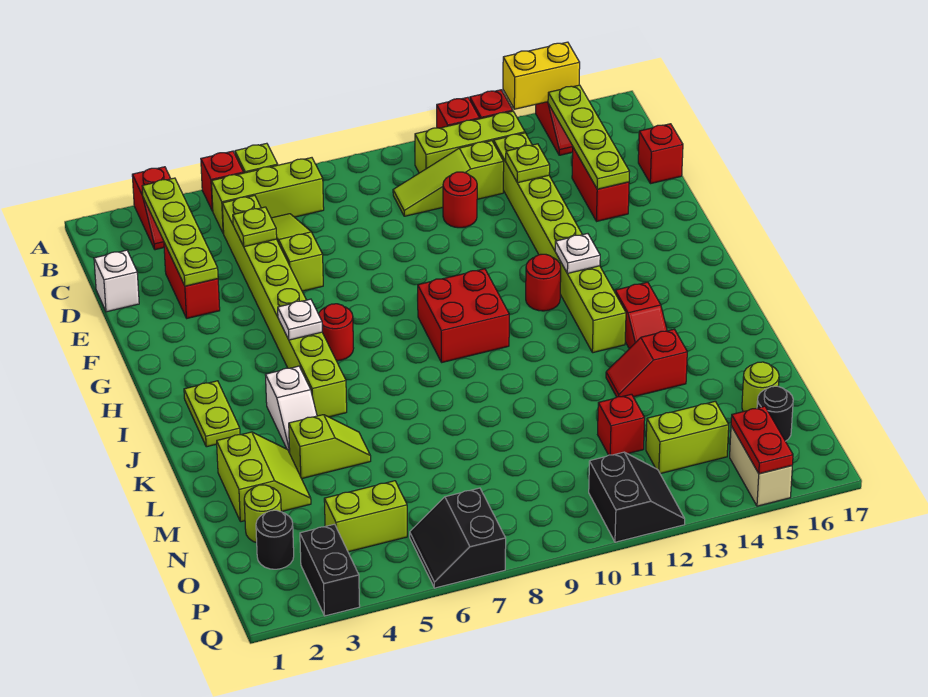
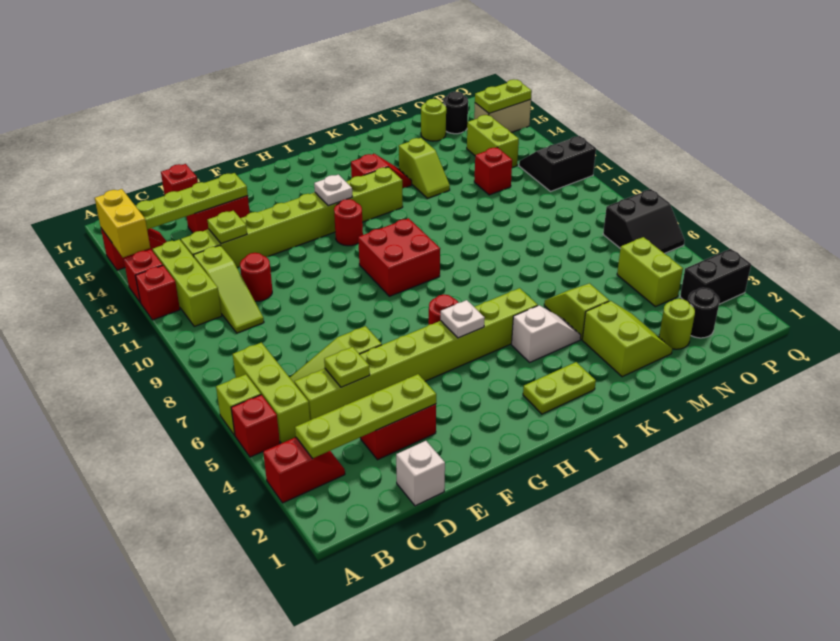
lime slope L2:M3 level 1 top 2 -> lime slope L2:M3 level 1 top L
red slope L13:L14 level 1 top 14 -> lime slope L13:L14 level 1 top 14
red plate P15:Q15 level 2 -> lime plate P15:Q15 level 2

